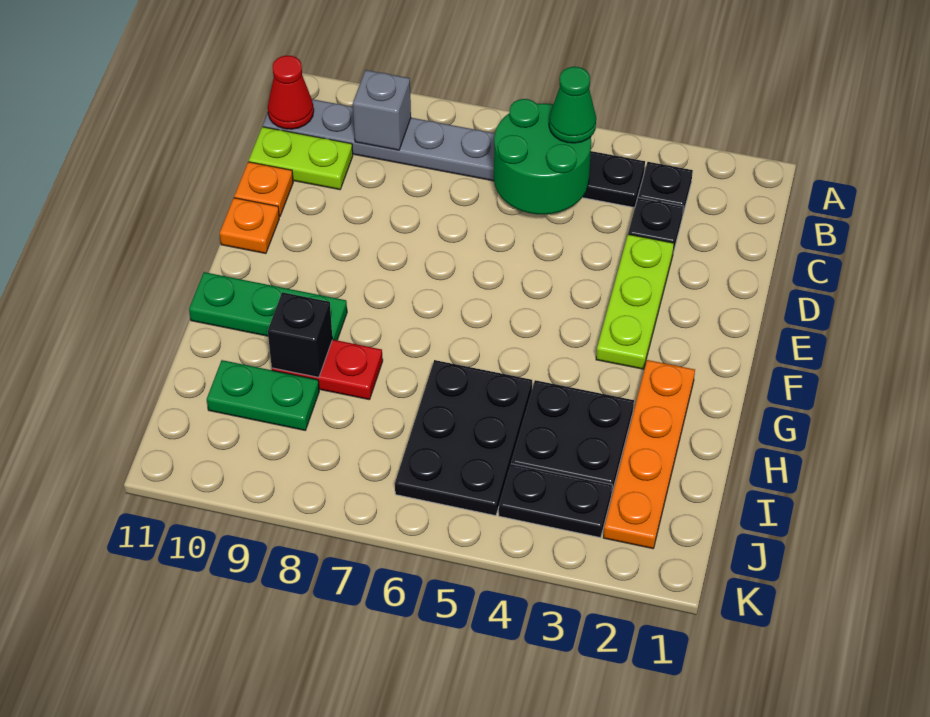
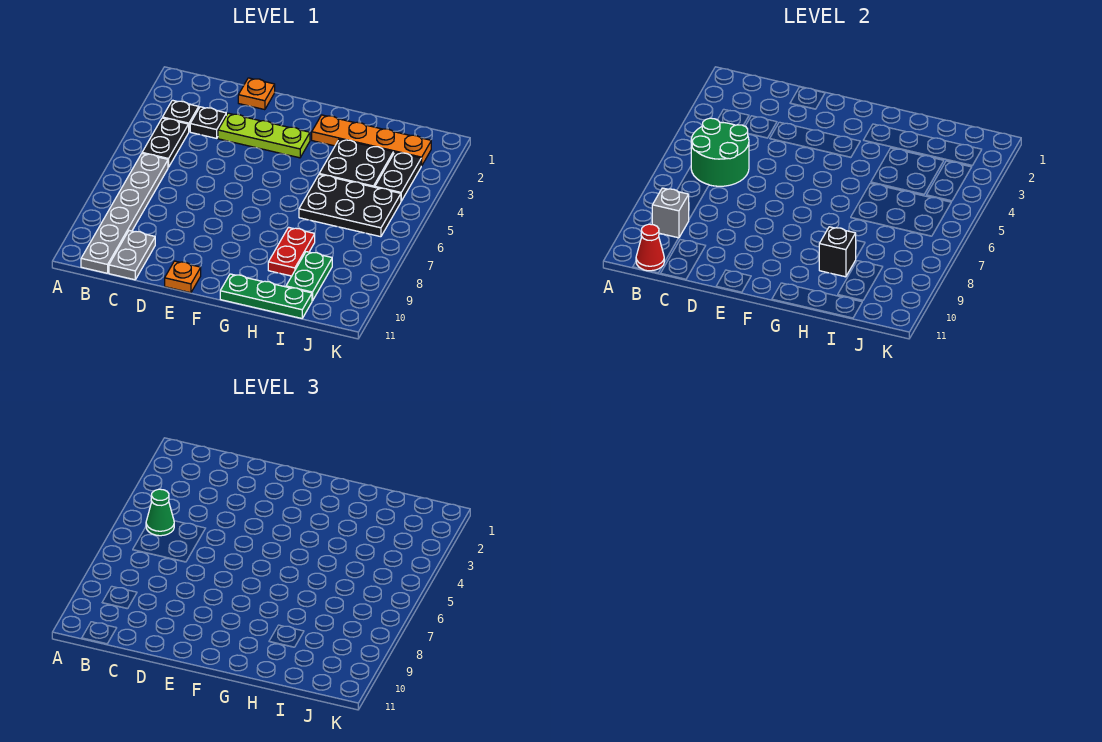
lime plate C10:C11 level 1 -> grey plate C10:C11 level 1
orange plate D11 level 1 -> orange plate D1 level 1
green plate G9:G11 level 1 -> green plate G11:I11 level 1

